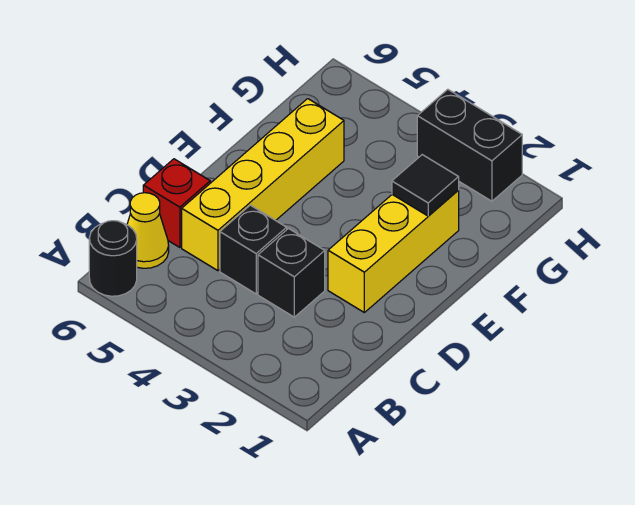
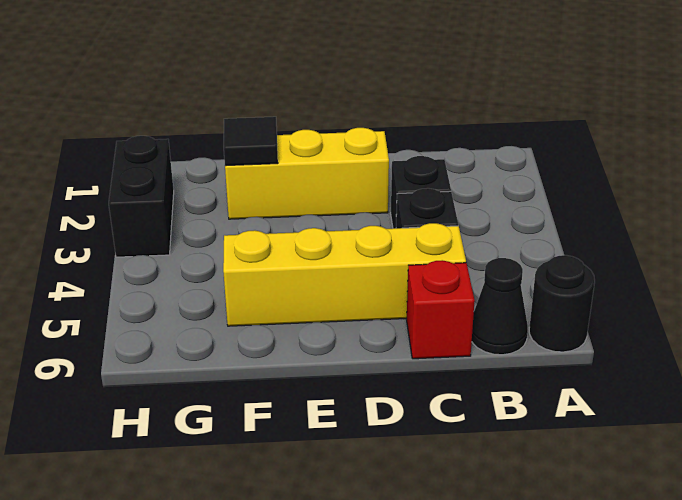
yellow cone B6 level 1 -> black cone B6 level 1

